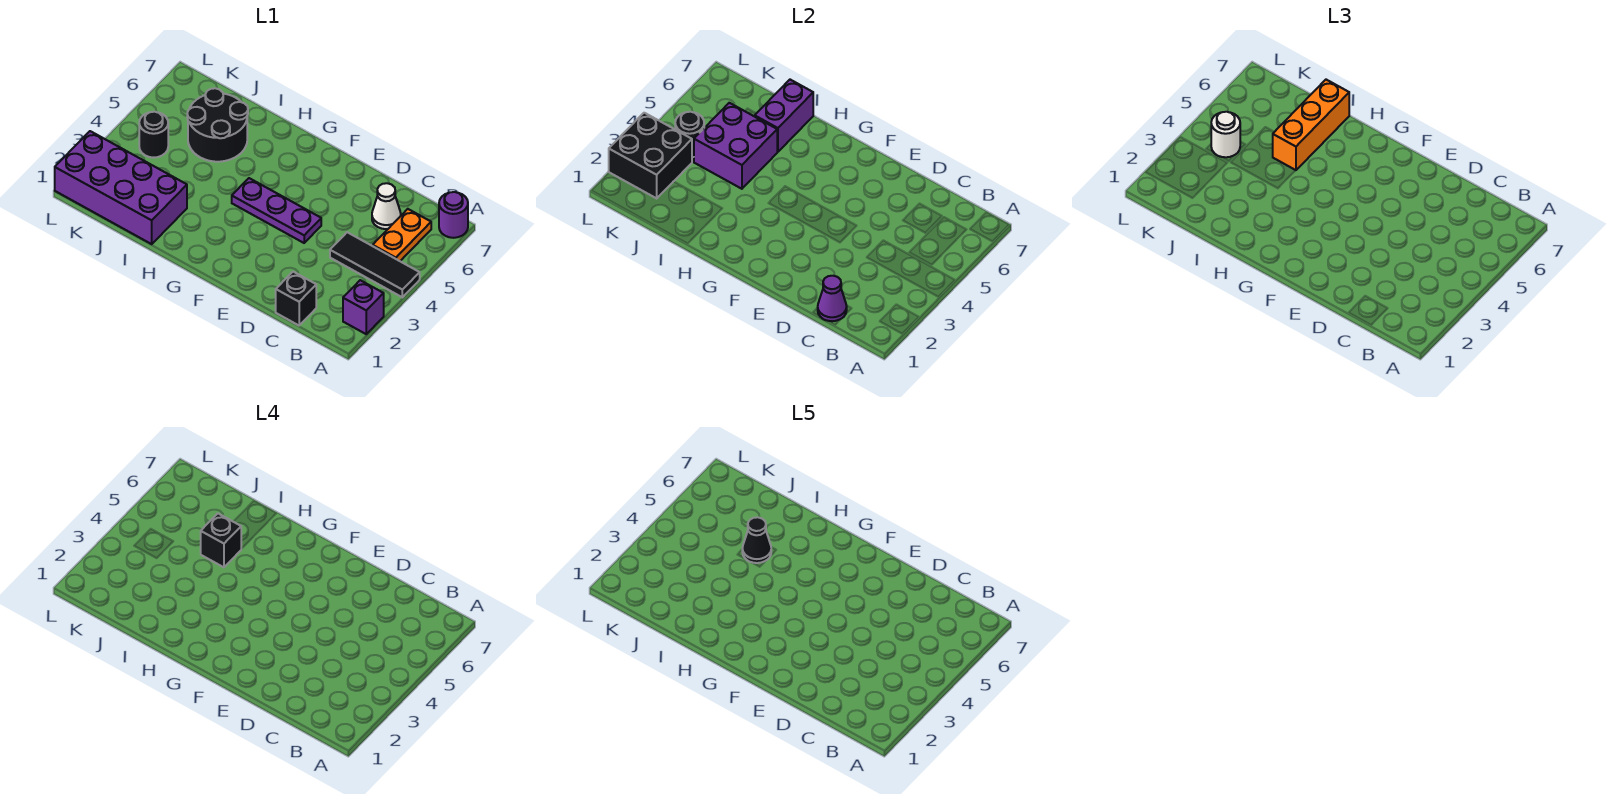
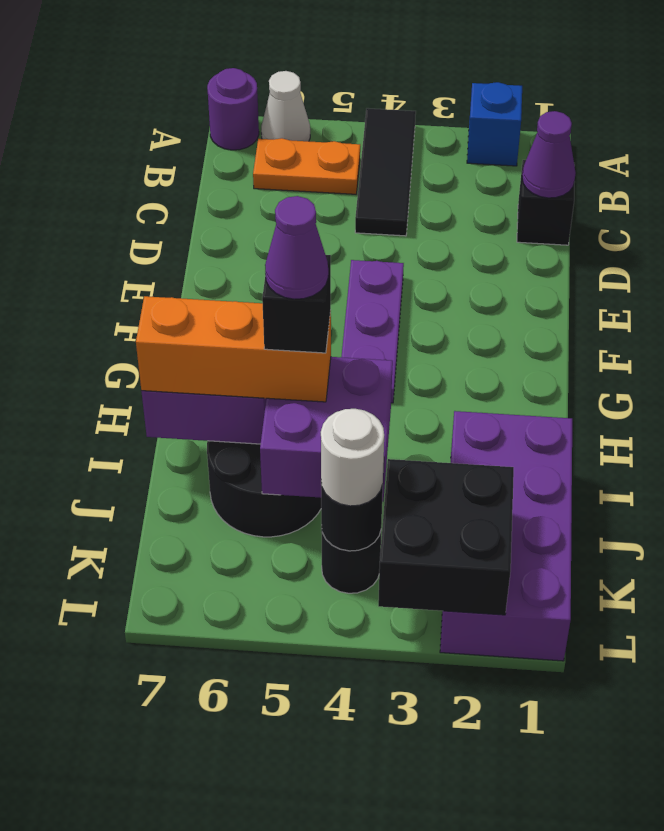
purple brick A2 level 1 -> blue brick A2 level 1
white cone C6 level 1 -> white cone A6 level 1
black cone I5 level 5 -> purple cone I5 level 5

